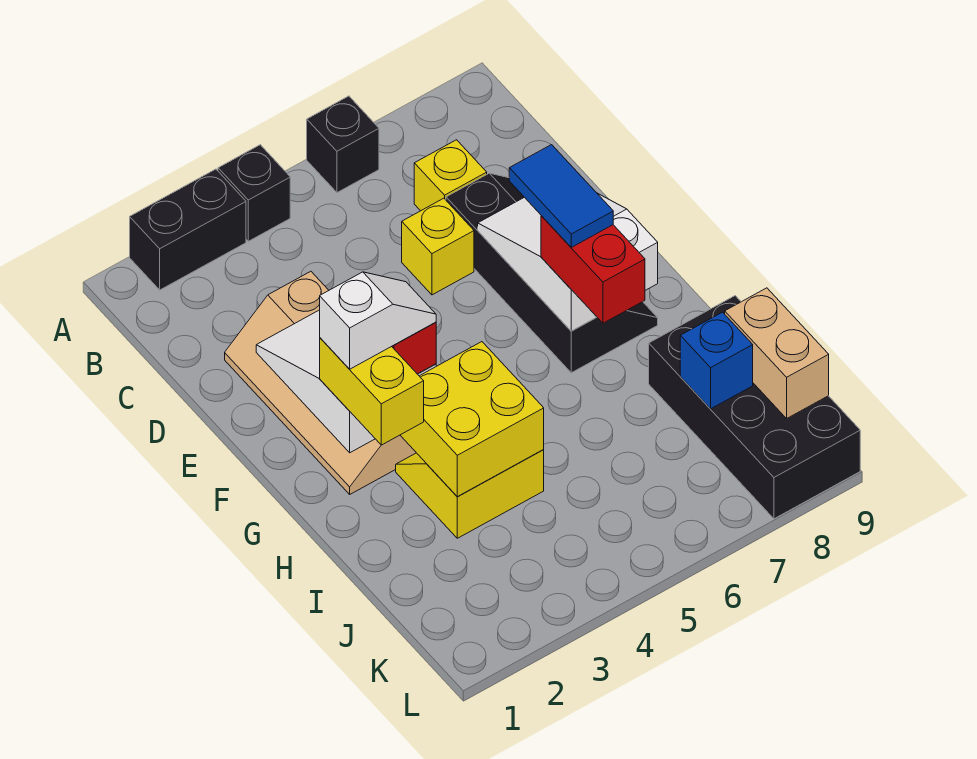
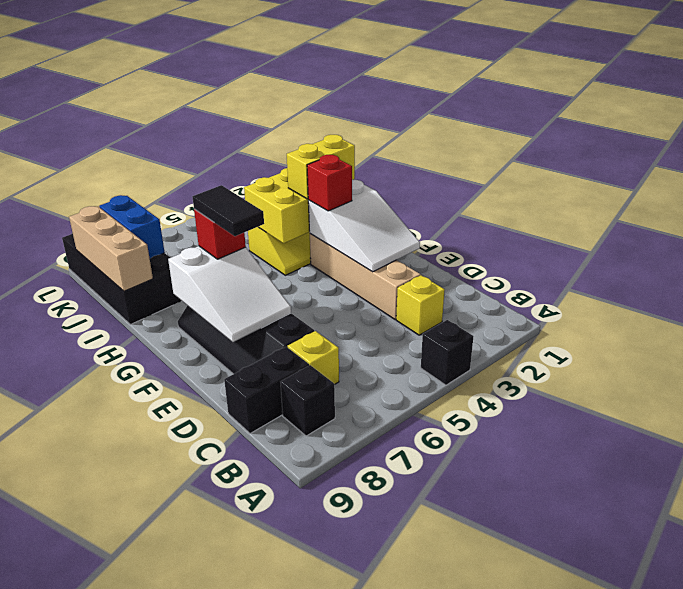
black brick A2:A3 level 1 -> black brick C8:C9 level 1
black brick A6 level 1 -> black brick B8 level 1
yellow brick D6 level 1 -> yellow brick C3 level 1
blue tile F7:G7 level 4 -> black tile F7:G7 level 4
yellow brick G2:H2 level 3 -> yellow brick H2:H3 level 3
white slope G2:G3 level 4 top 2 -> none
red brick G7:H7 level 3 -> red brick G7 level 3
blue brick J8 level 2 -> blue brick J8:K8 level 2
tan brick J9:K9 level 2 -> tan brick I9:K9 level 2

